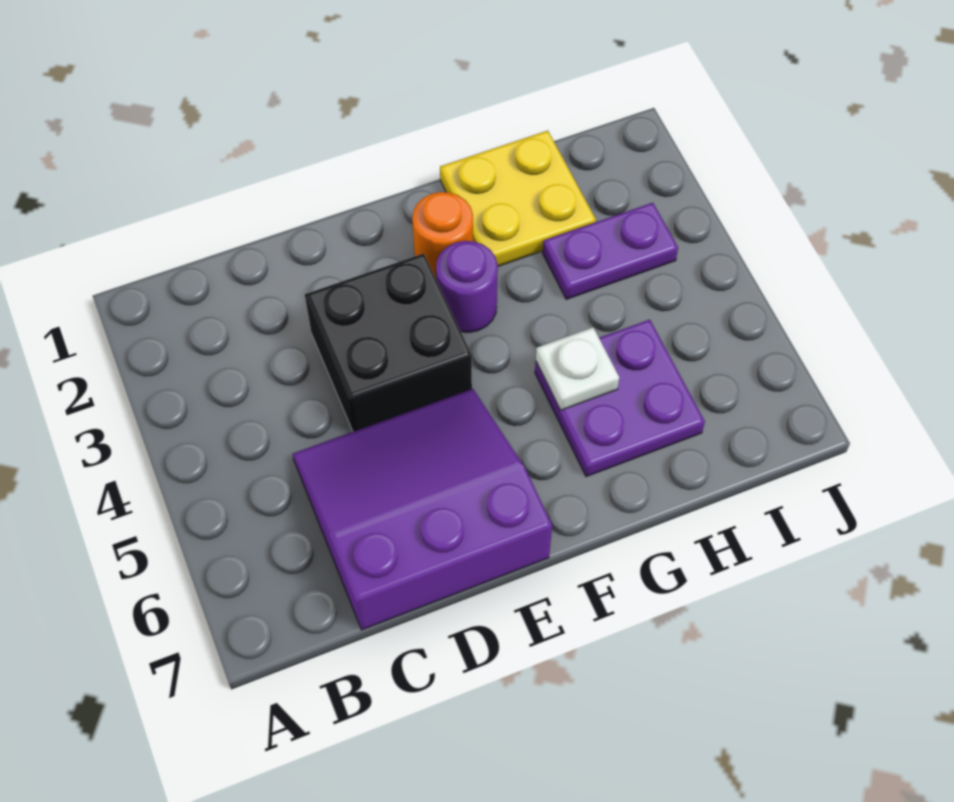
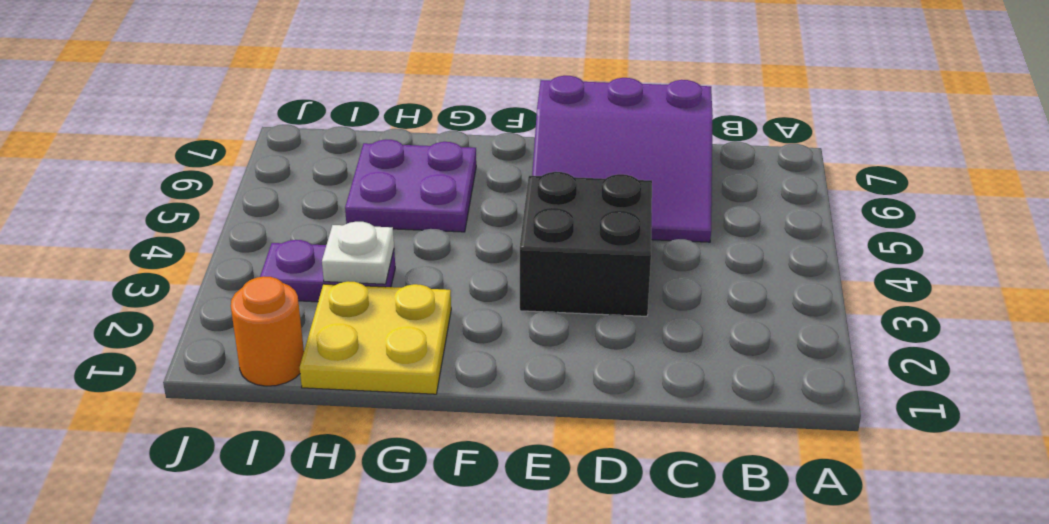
orange round brick F2 level 1 -> orange round brick I1 level 1
purple round brick F3 level 1 -> none
white plate G5 level 2 -> white plate H3 level 2

